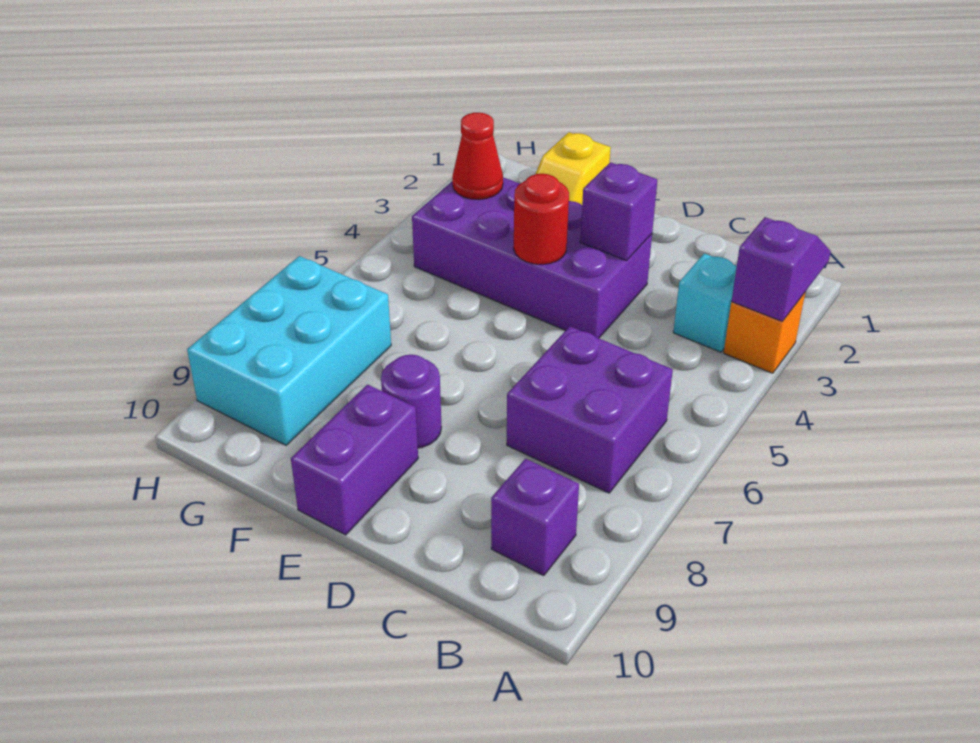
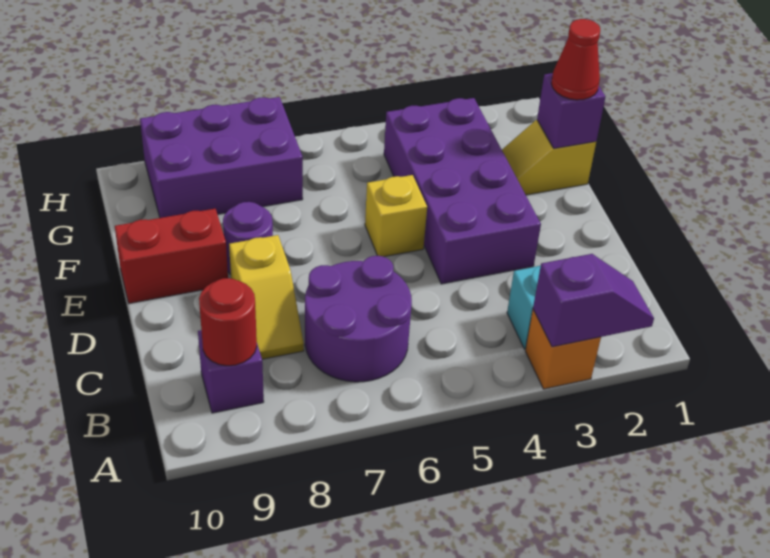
purple brick B6:C7 level 1 -> purple round brick B6:C7 level 1
none -> yellow slope C8:D8 level 1 top D
purple brick D3 level 2 -> purple brick F1 level 2
red round brick E4 level 2 -> red round brick B9 level 2
none -> yellow brick E5 level 1
purple brick E9:E10 level 1 -> red brick E9:E10 level 1
red cone G3 level 2 -> red cone F1 level 3
cyan brick G7:H9 level 1 -> purple brick G7:H9 level 1

